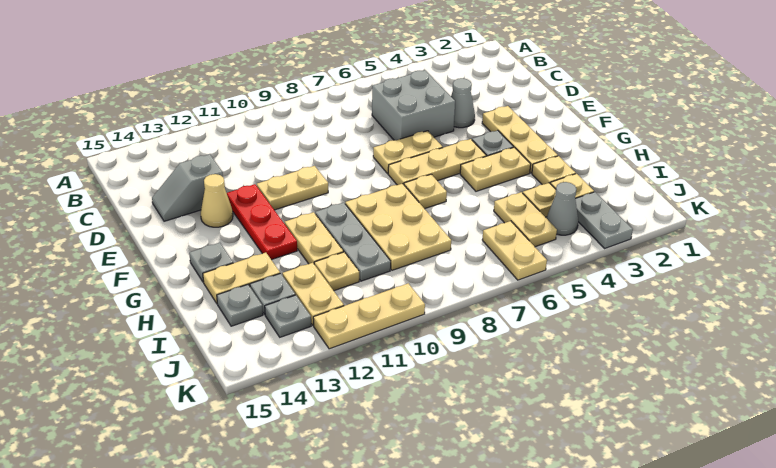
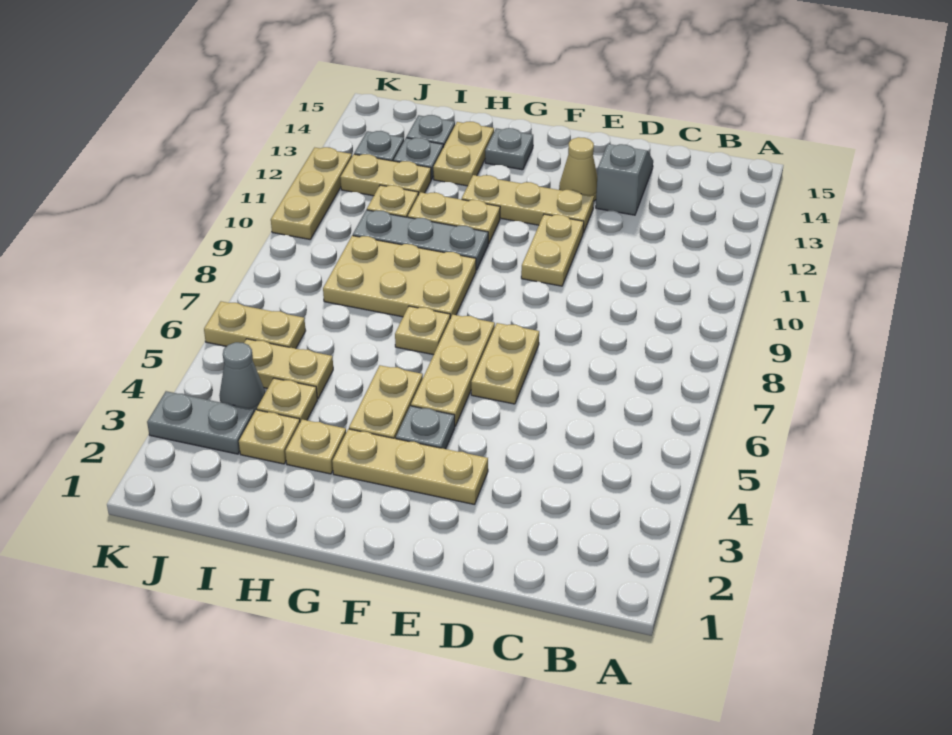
grey brick C5:D6 level 1 -> none
grey cone D4 level 1 -> none
red plate E12:G12 level 1 -> tan plate E12:G12 level 1

